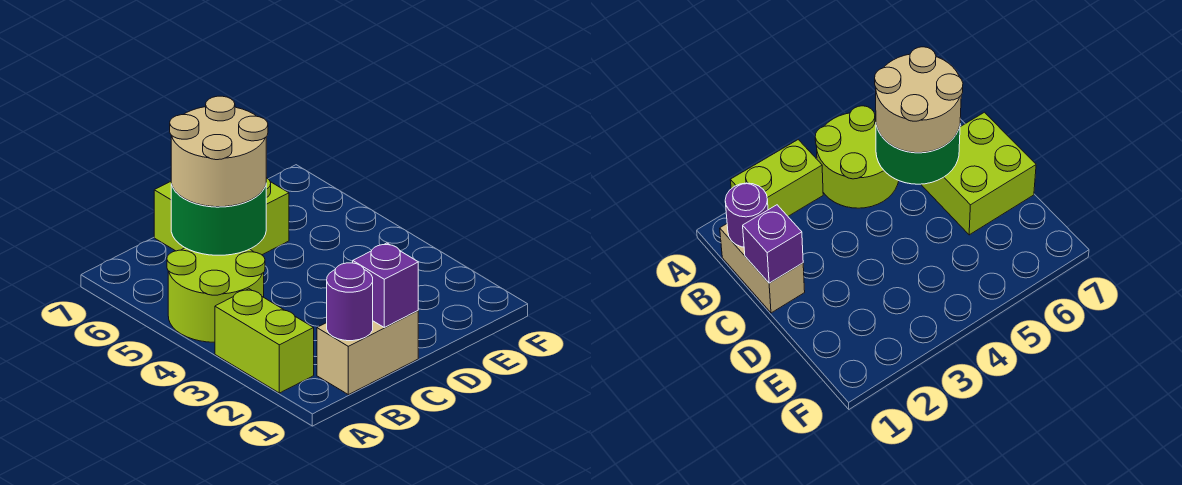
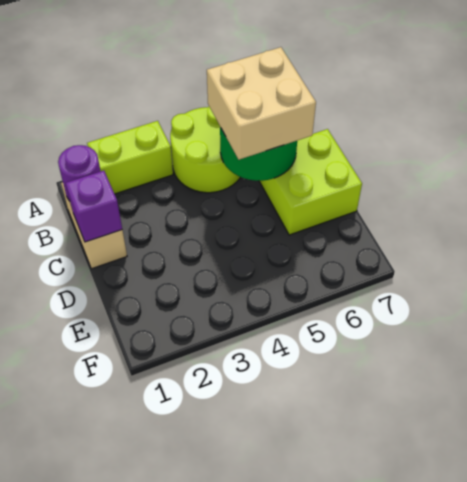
tan round brick B5:C6 level 3 -> tan brick B5:C6 level 3

